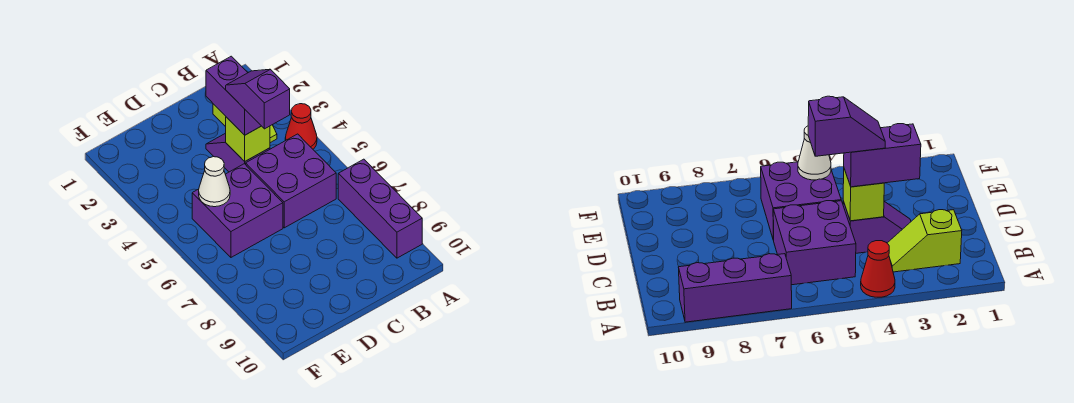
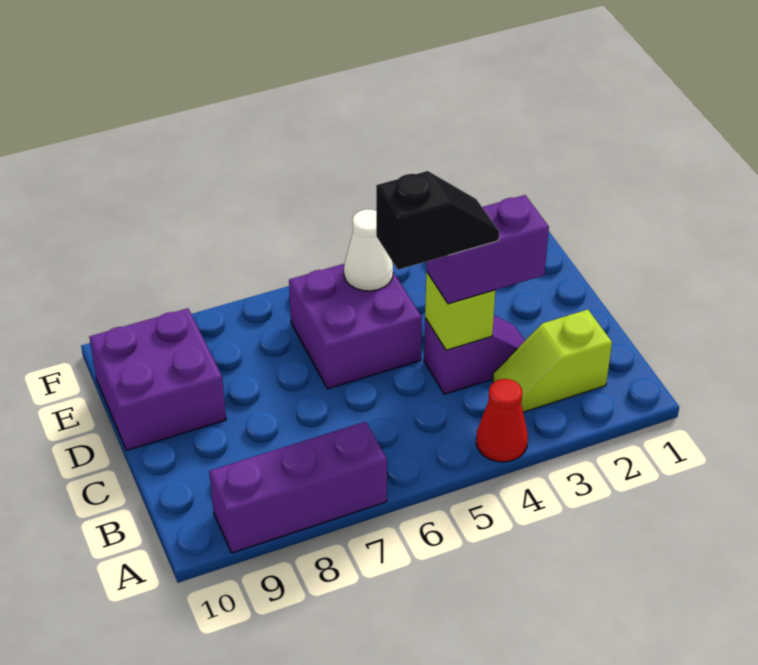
purple brick B5:C6 level 1 -> purple brick D9:E10 level 1
purple slope C4:C5 level 4 top 5 -> black slope C4:C5 level 4 top 5

